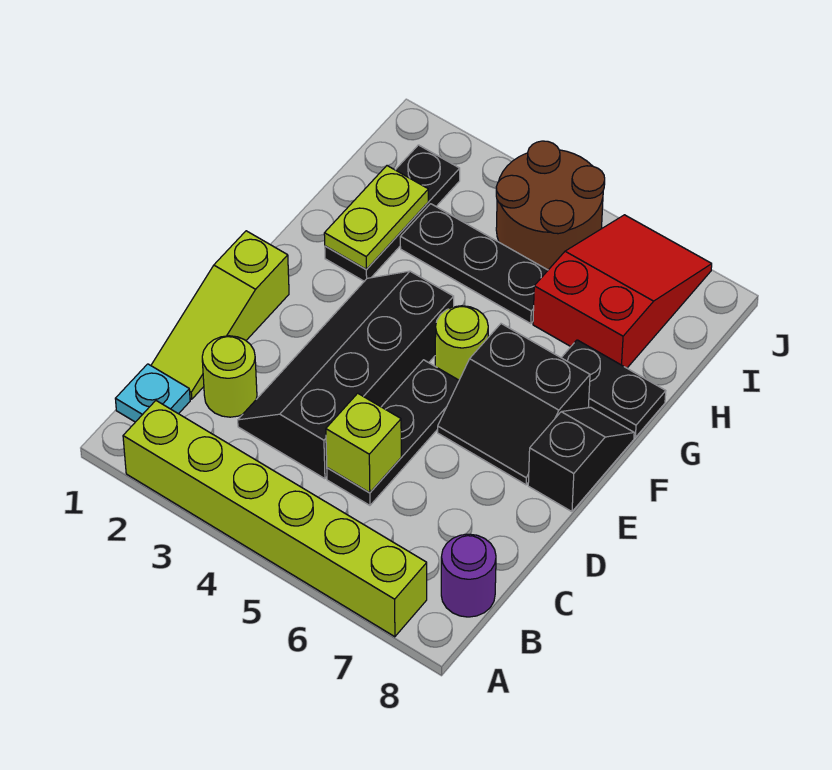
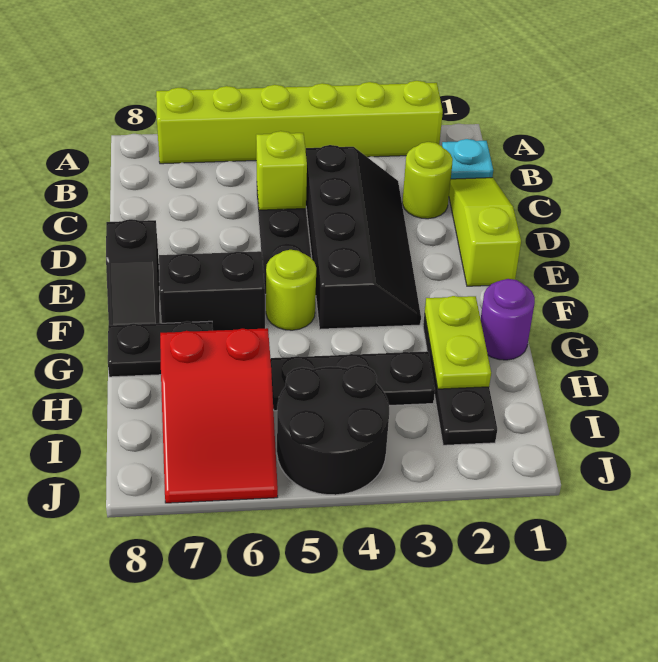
purple round brick B8 level 1 -> purple round brick G1 level 1
brown round brick I4:J5 level 1 -> black round brick I4:J5 level 1

